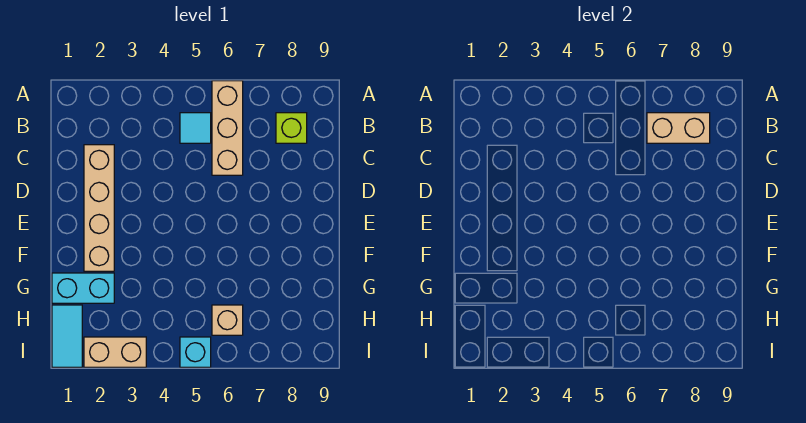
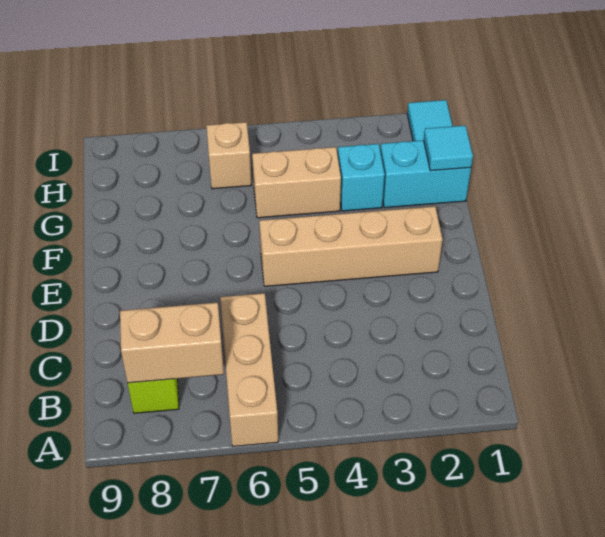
cyan tile B5 level 1 -> cyan tile G1 level 2
tan brick C2:F2 level 1 -> tan brick E2:E5 level 1
tan brick I2:I3 level 1 -> tan brick G4:G5 level 1
cyan brick I5 level 1 -> cyan brick G3 level 1

